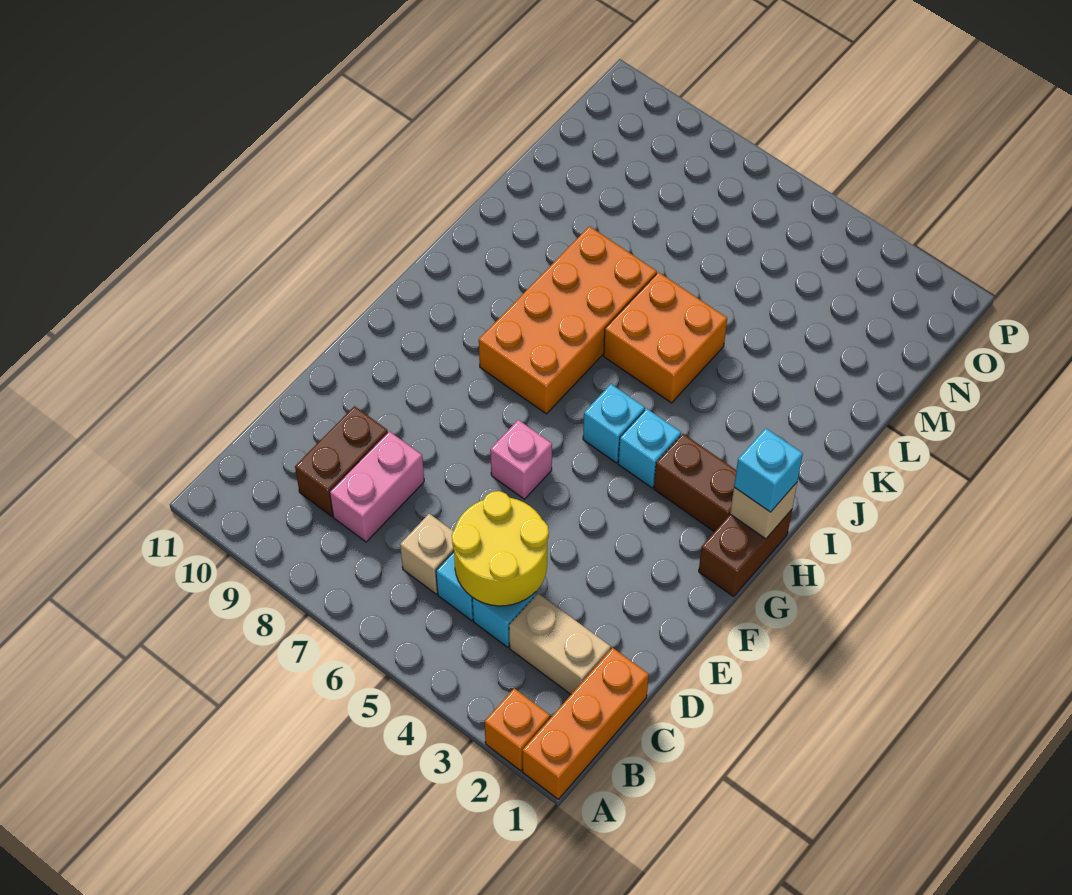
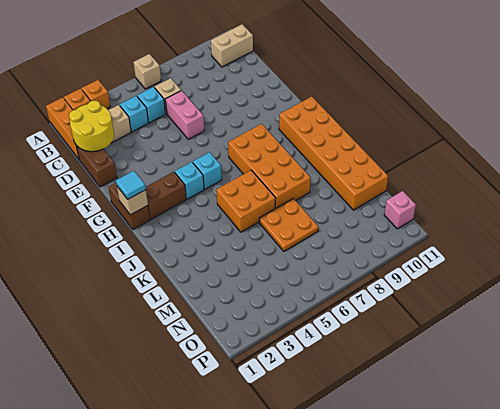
none -> orange brick A3 level 1
none -> tan brick A6 level 1
none -> tan brick B10:B11 level 1
yellow round brick C4:D5 level 2 -> yellow round brick C1:D2 level 2
pink brick C8:D8 level 1 -> pink brick D6:E6 level 1
brown brick C9:D9 level 1 -> brown brick D1:E1 level 1
pink brick F6 level 1 -> pink brick O11 level 1
cyan brick H1 level 3 -> cyan tile H1 level 3
none -> orange brick H10:M11 level 1
none -> orange plate L6:M7 level 1

